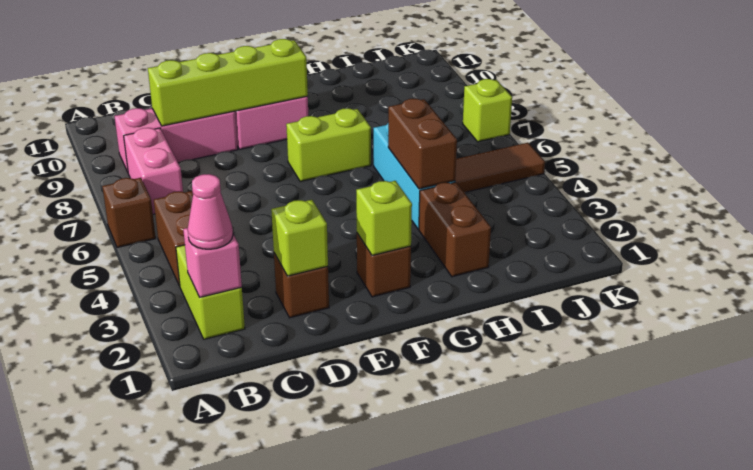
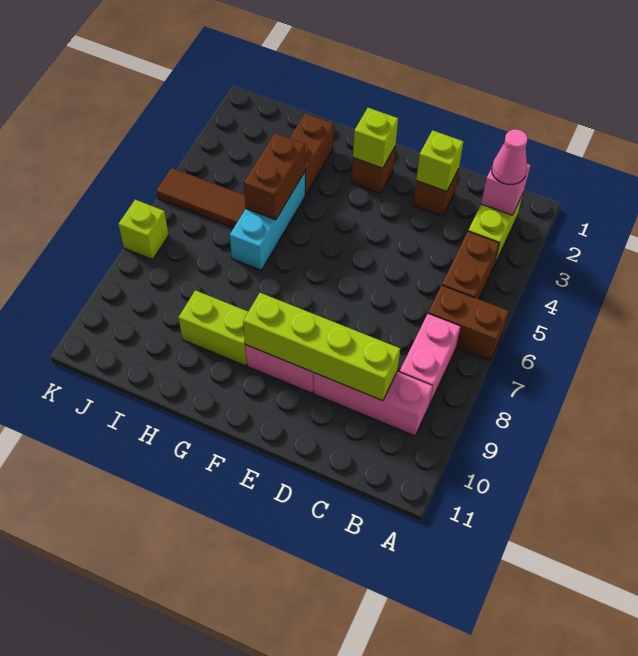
brown brick A6 level 1 -> brown brick A6:B6 level 1
lime brick F7:G7 level 1 -> lime brick G9:H9 level 1

